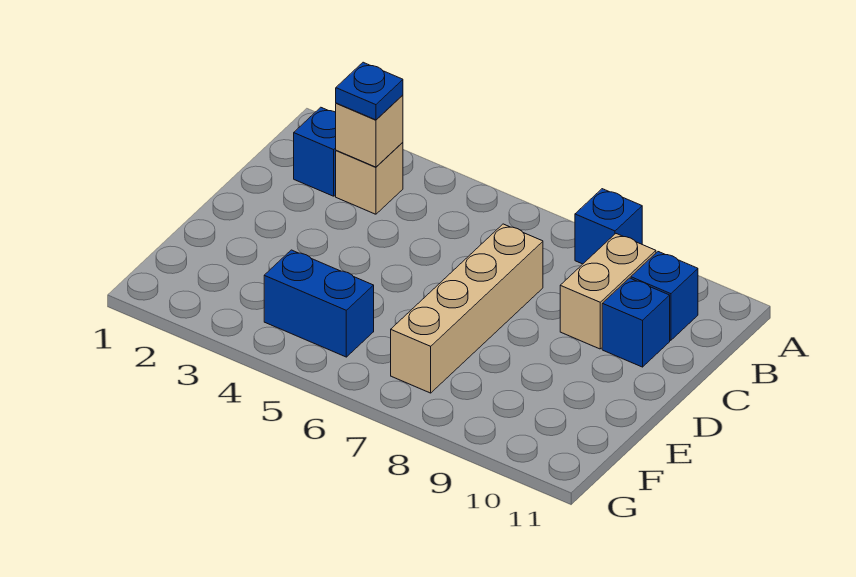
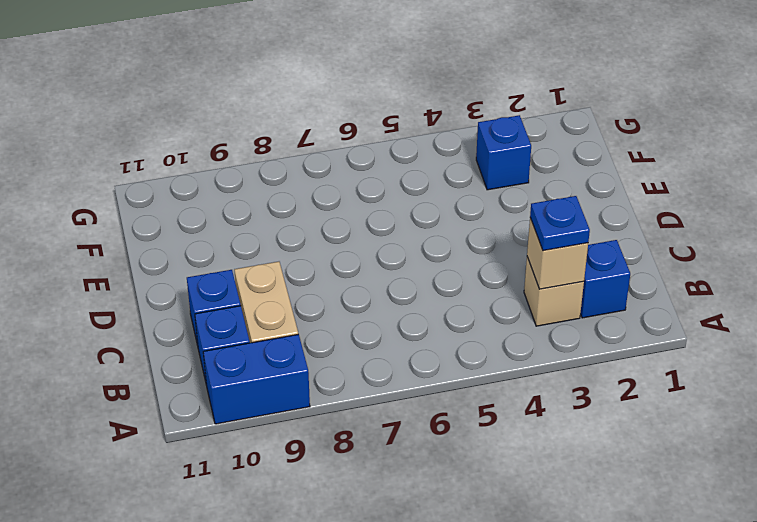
blue brick A8 level 1 -> blue brick F3 level 1
tan brick C7:F7 level 1 -> none
blue brick F4:F5 level 1 -> blue brick A9:A10 level 1

